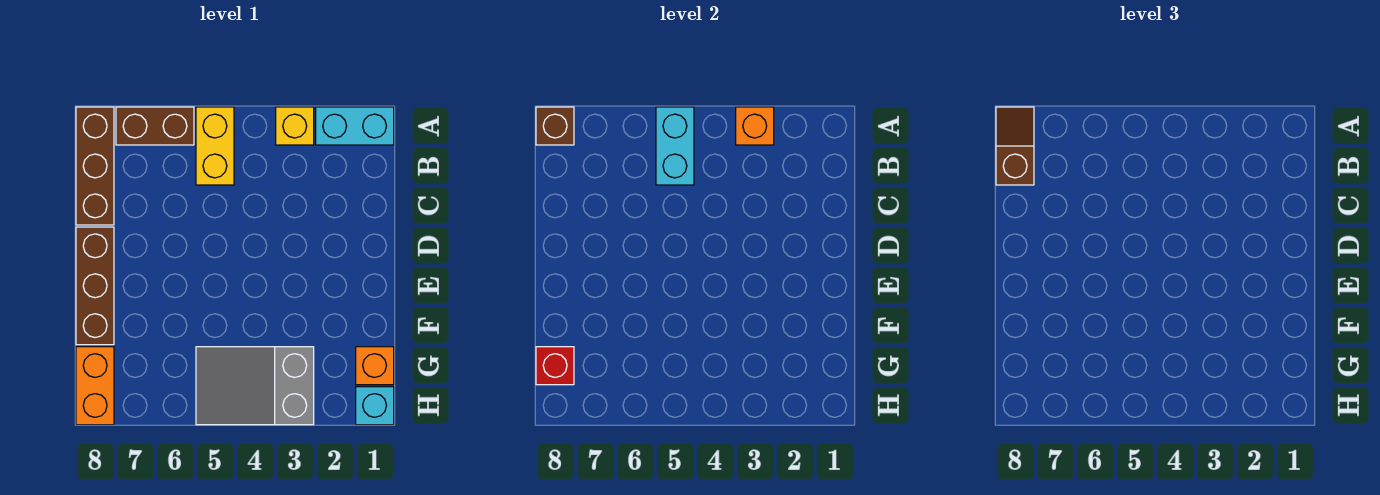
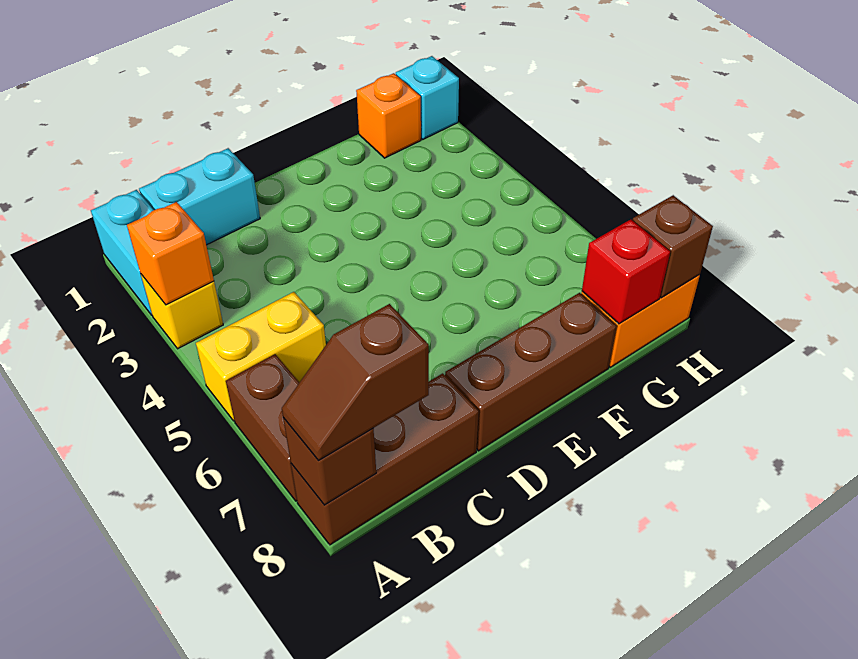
cyan brick A5:B5 level 2 -> cyan brick B1:C1 level 1
grey slope G3:H5 level 1 top 3 -> none
none -> brown brick H8 level 2

